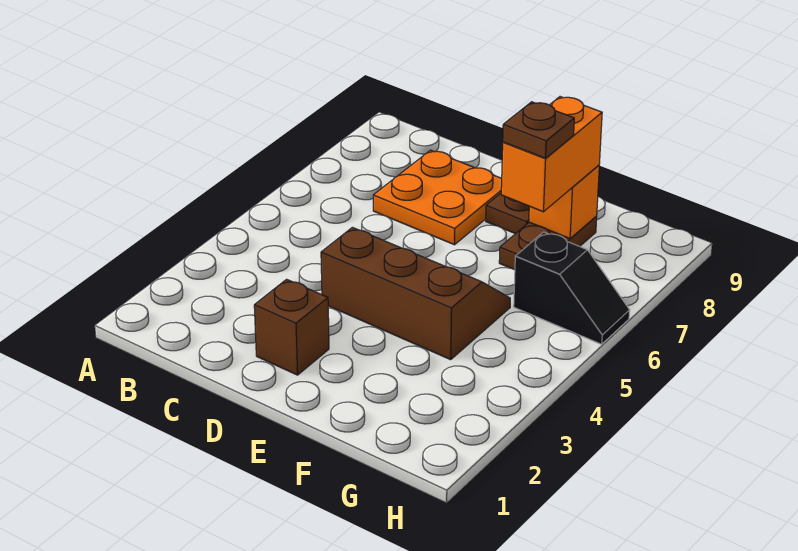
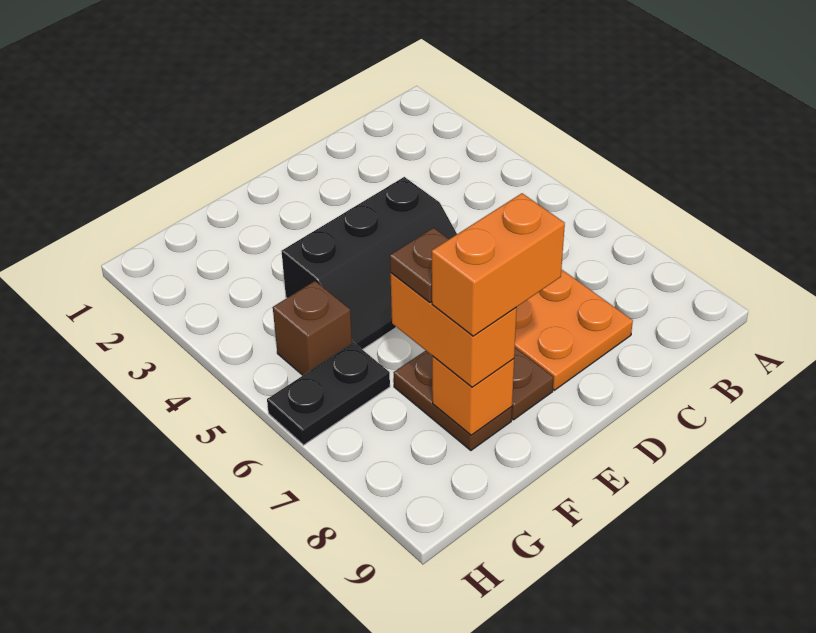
brown brick D2 level 1 -> brown brick G5 level 1
brown slope D4:F5 level 1 top 4 -> black slope D4:F5 level 1 top 4
none -> orange brick E8:F8 level 4
black slope G6:H6 level 1 top G -> black plate G6:H6 level 1

